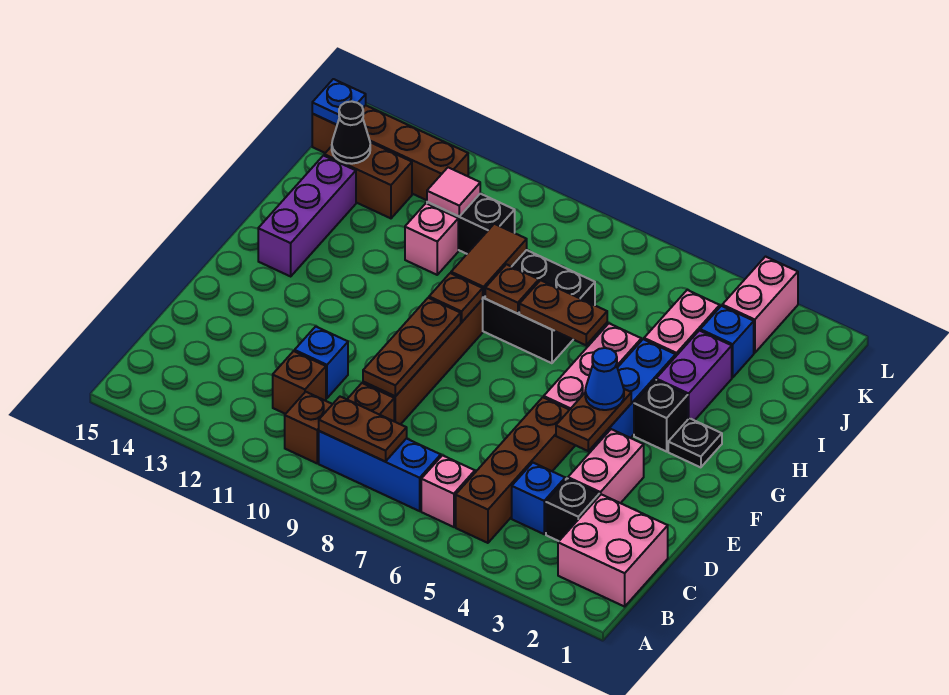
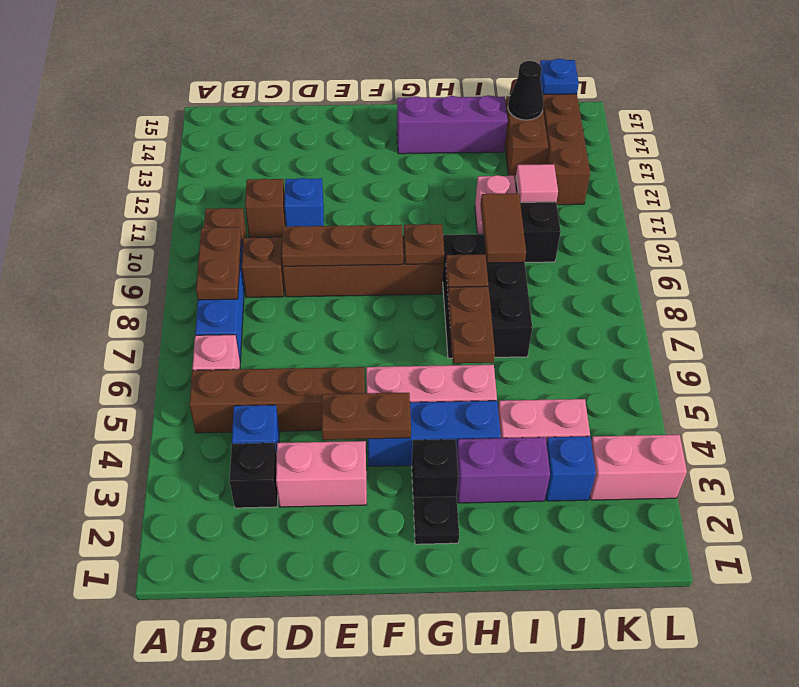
pink brick B1:C2 level 1 -> none
blue cone F4 level 3 -> none
brown tile H9:I9 level 2 -> brown tile I9:I10 level 2

